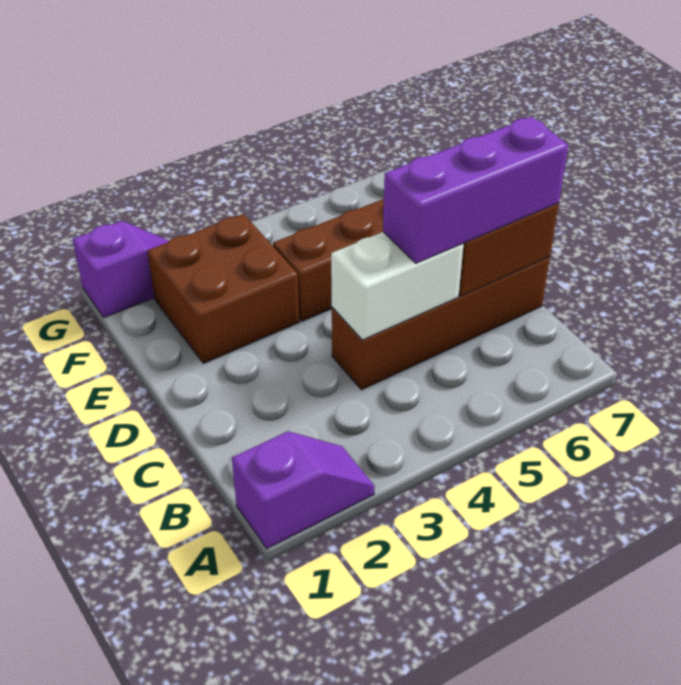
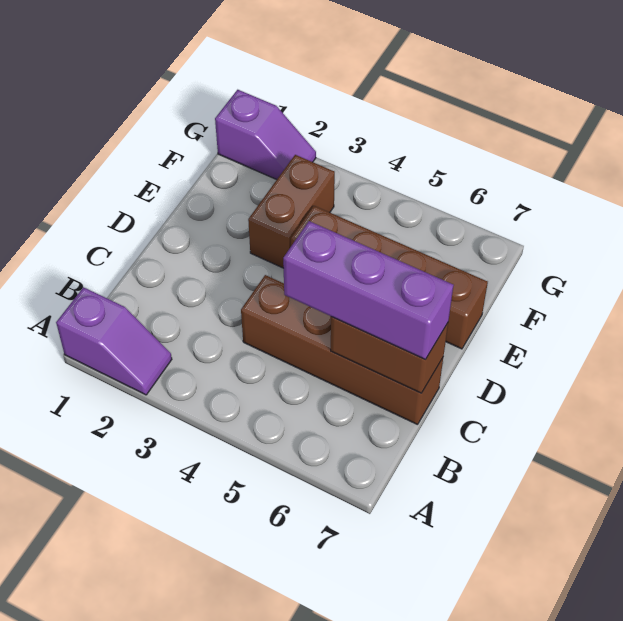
white brick C4:C5 level 2 -> none
brown brick E2:F3 level 1 -> brown brick E3:F3 level 1

